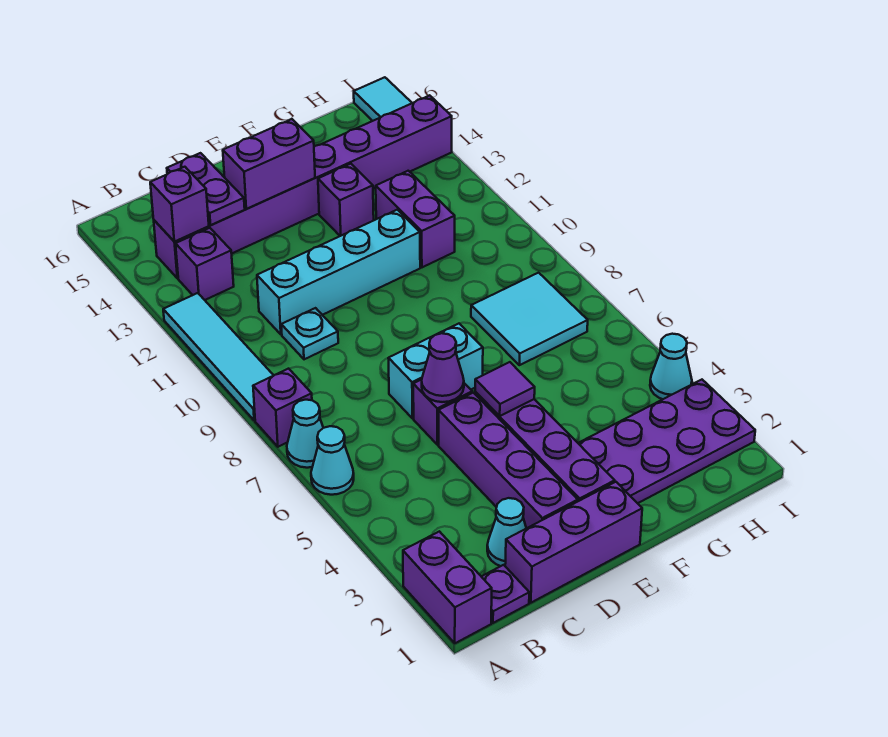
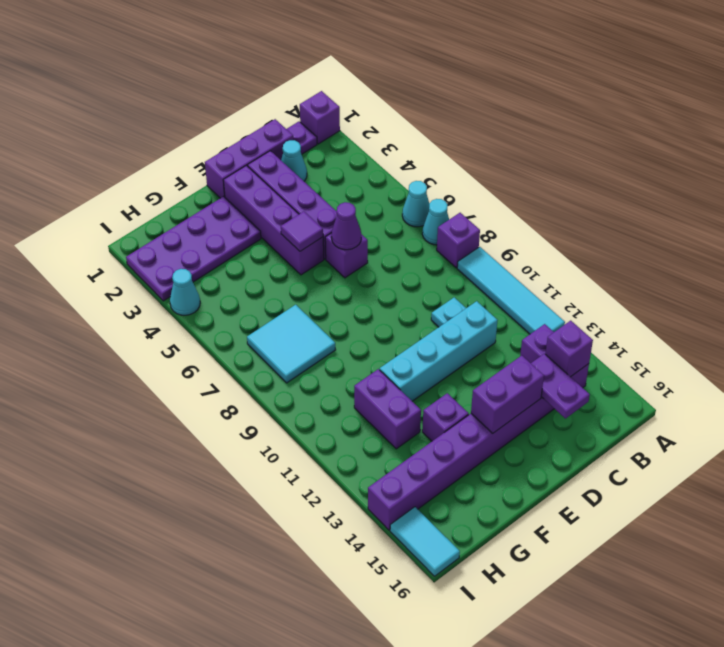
purple brick A1:A2 level 1 -> purple brick A1 level 1
cyan brick D7:E7 level 1 -> none

